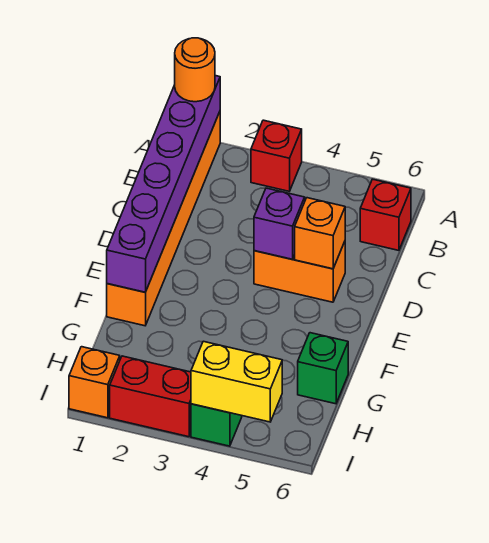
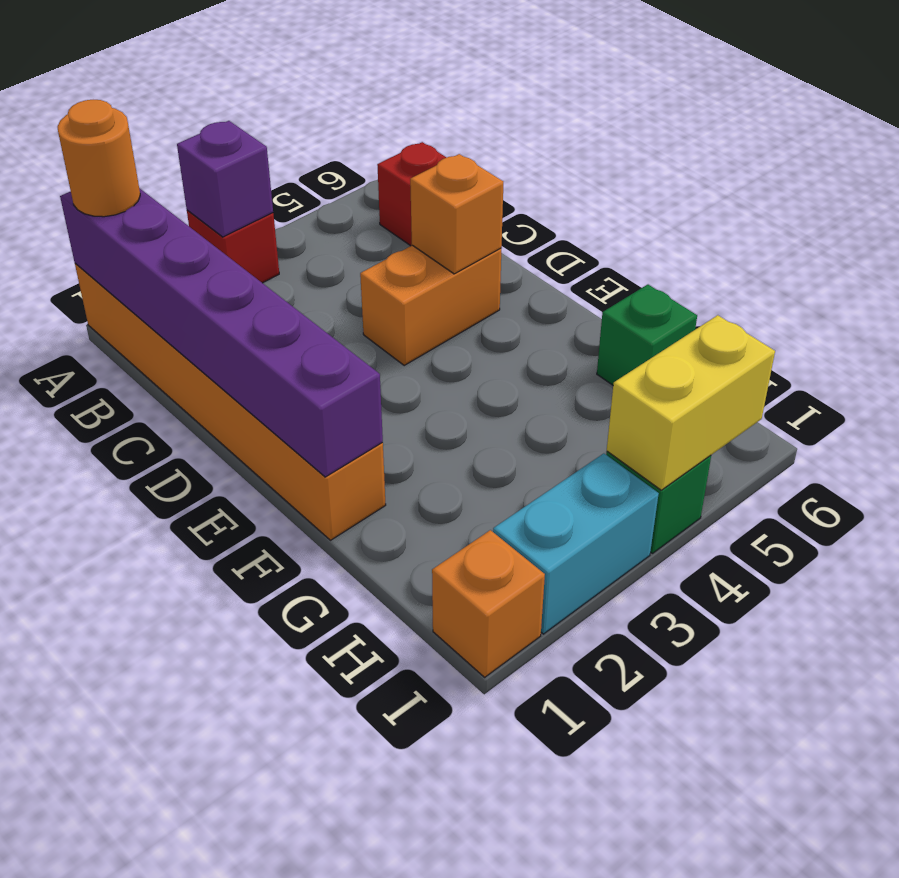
purple brick D4 level 2 -> purple brick A3 level 2
red brick I2:I3 level 1 -> cyan brick I2:I3 level 1

